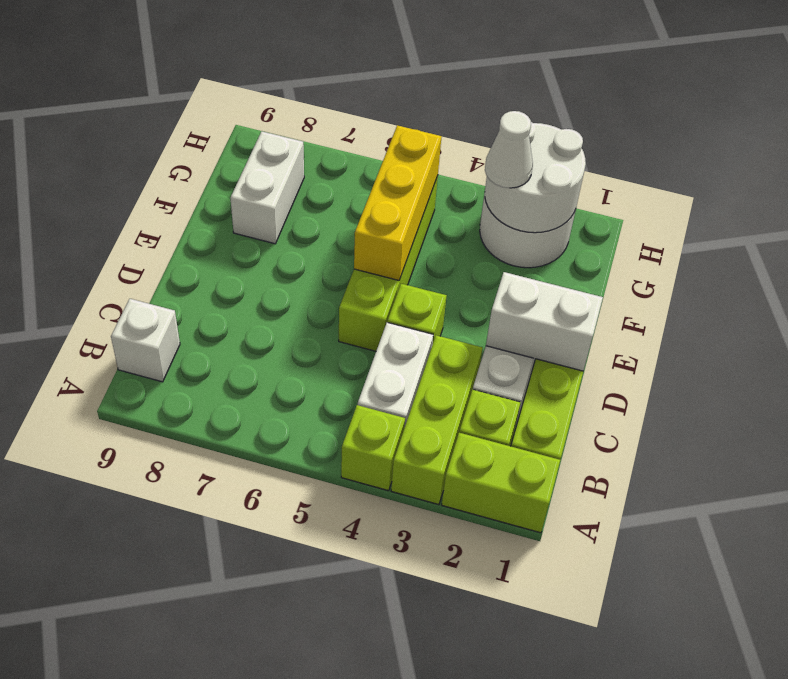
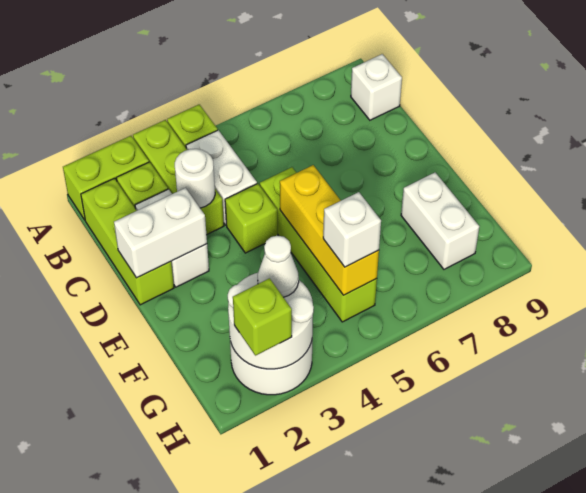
none -> white round brick C3 level 2
none -> white brick G5 level 3
none -> lime brick H2 level 3

